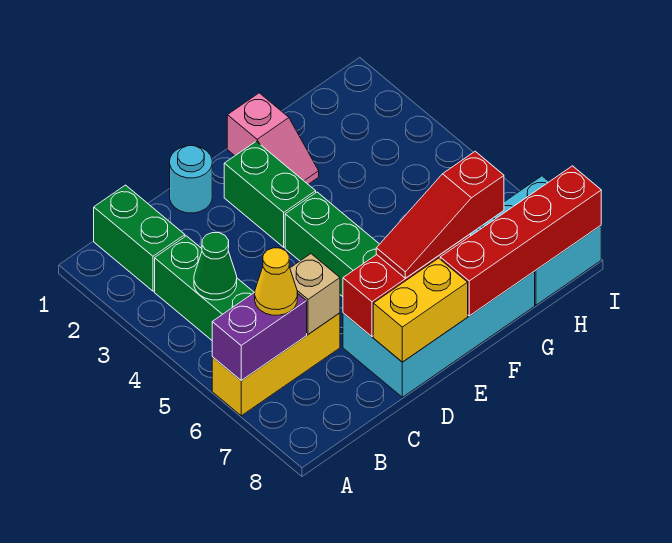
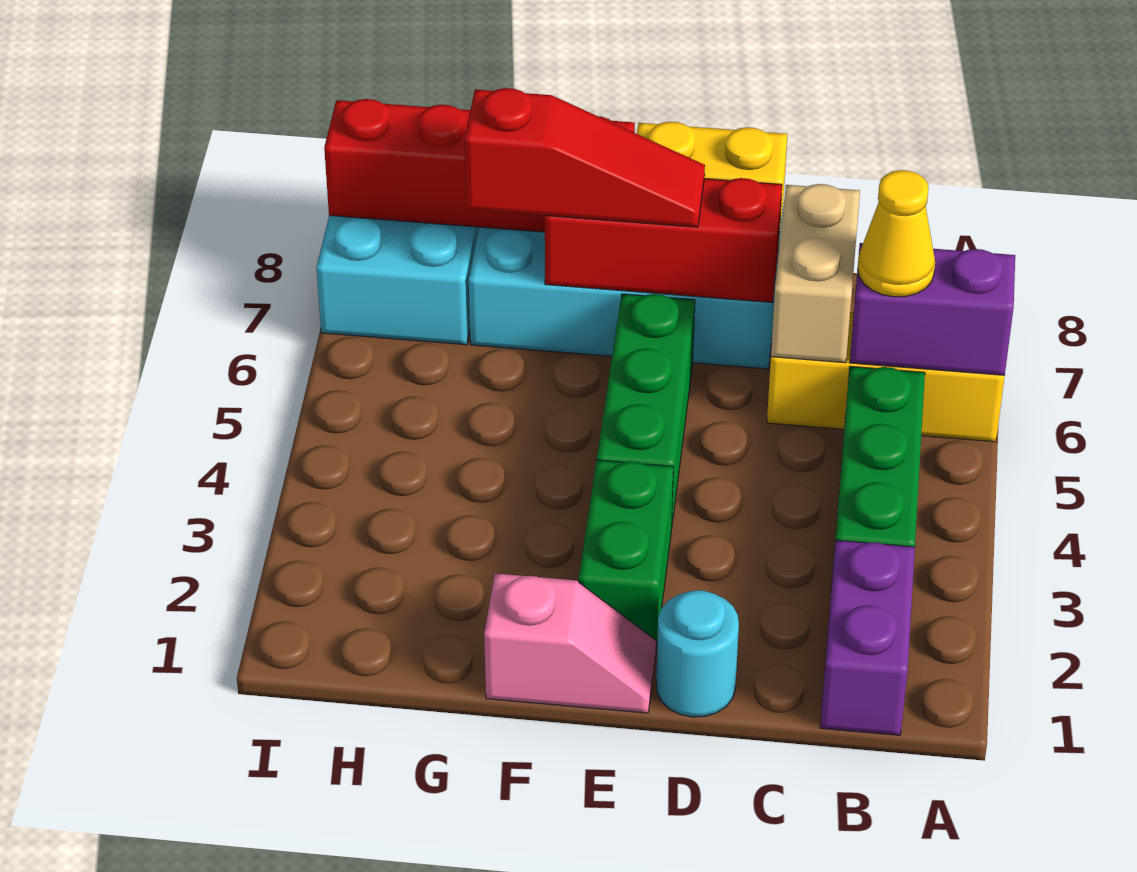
green brick B1:B2 level 1 -> purple brick B1:B2 level 1
green cone B4 level 2 -> none
tan brick C6 level 2 -> tan brick C6:C7 level 2
pink slope F1:F2 level 1 top 1 -> pink slope E1:F1 level 1 top F

